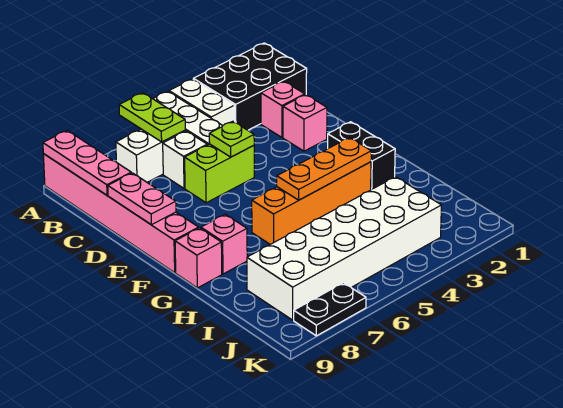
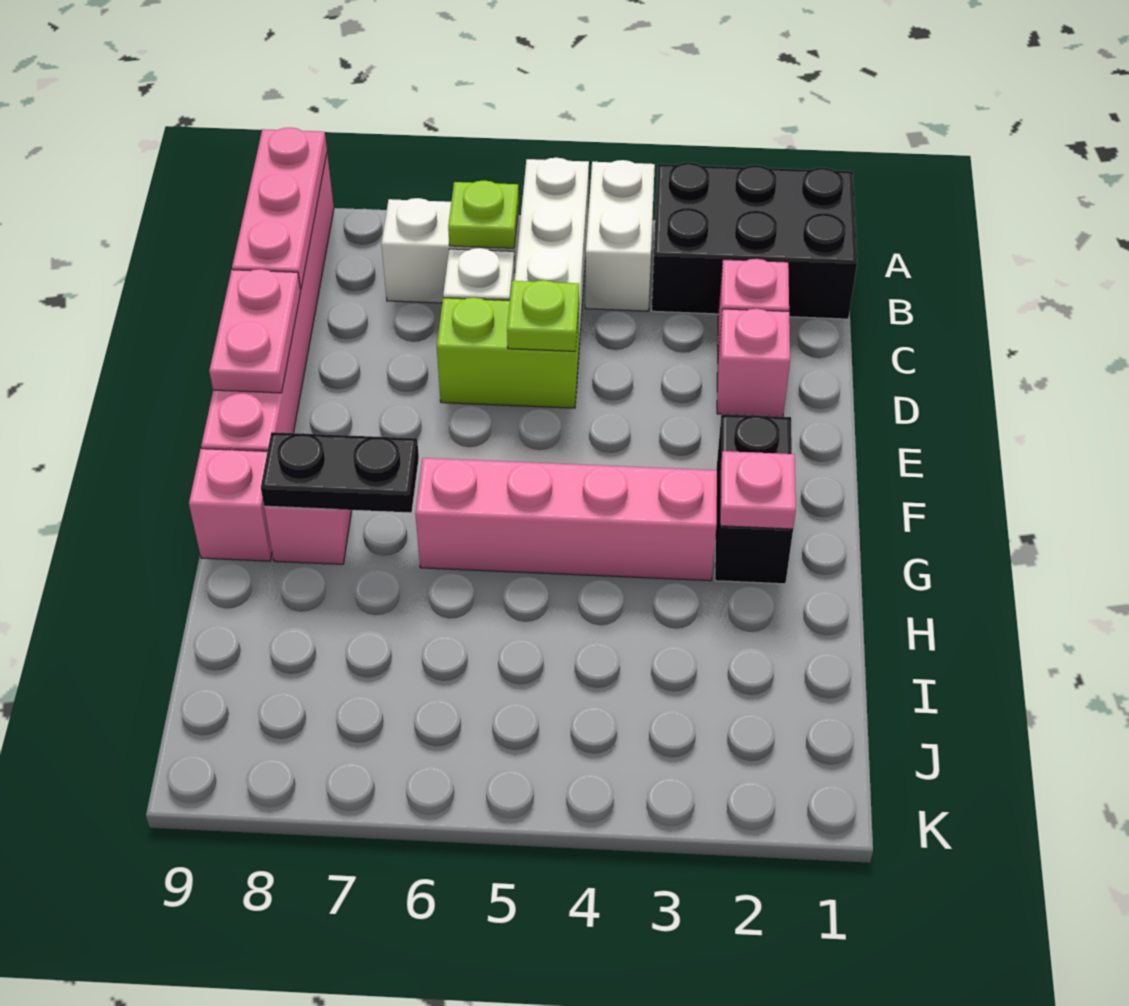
lime plate A6:B6 level 2 -> lime plate B6 level 2
none -> pink plate G2 level 2
orange brick G3:G6 level 1 -> pink brick G3:G6 level 1
orange plate G3:G5 level 2 -> none
white brick I3:J8 level 1 -> none
black plate K7:K8 level 1 -> black plate G7:G8 level 2

